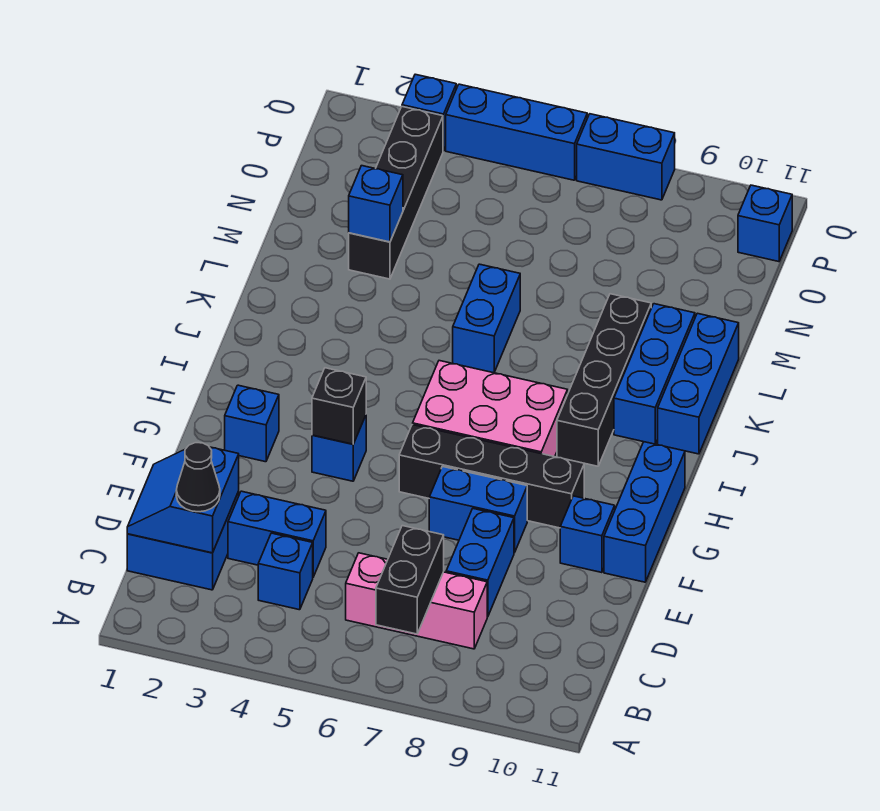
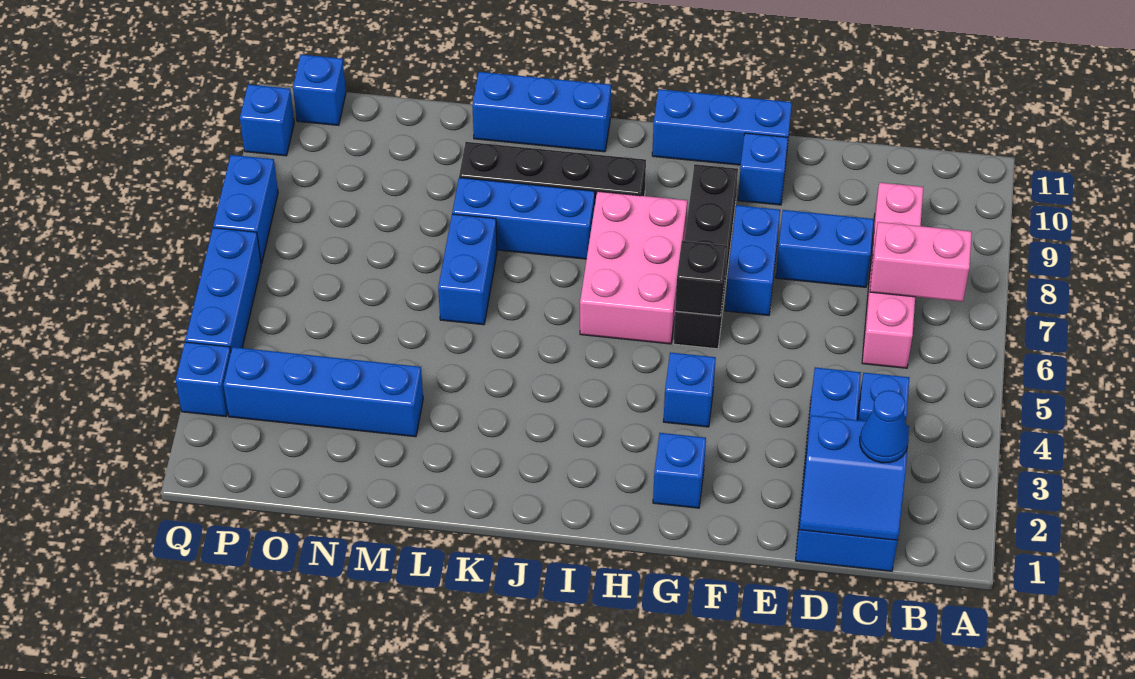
black brick B7:C7 level 2 -> pink brick B7:C7 level 2
black cone C2 level 3 -> blue cone C2 level 3
pink brick C6:C8 level 1 -> pink brick C6:C9 level 1
black brick G4 level 2 -> black brick G6 level 2
blue brick J10:L10 level 1 -> blue brick J8:L8 level 1
blue brick K6:L6 level 1 -> blue brick L6:L7 level 1
black brick M3:P3 level 1 -> blue brick M3:P3 level 1
blue brick M3 level 2 -> blue brick Q10 level 1

